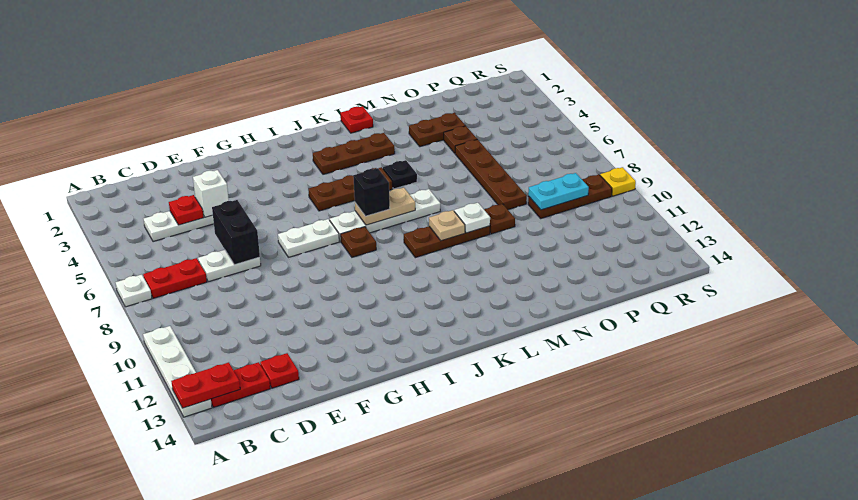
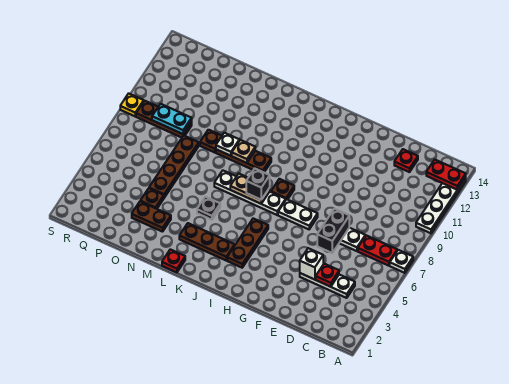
red plate B13:C13 level 1 -> none
brown plate I5:K5 level 1 -> brown plate I3:I5 level 1

